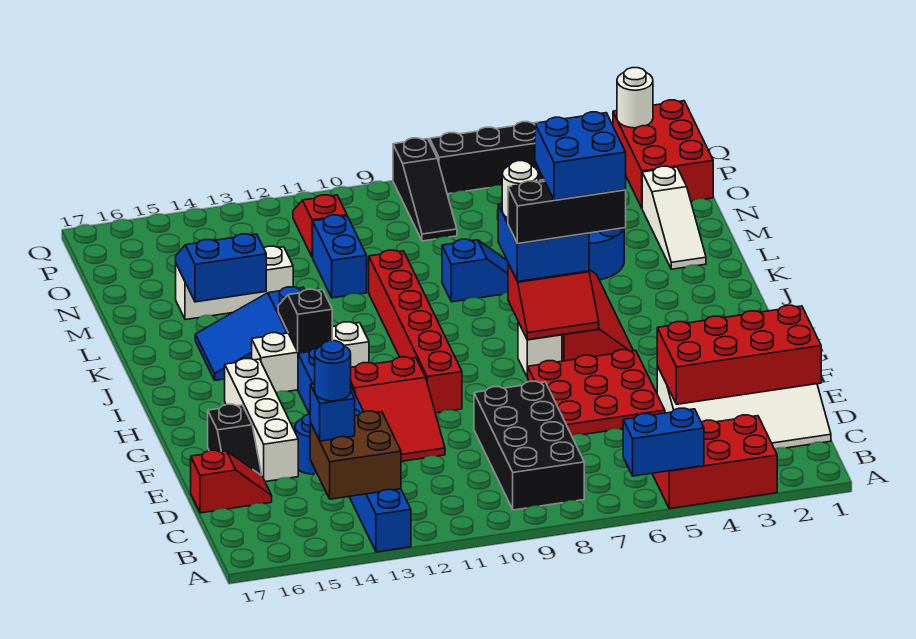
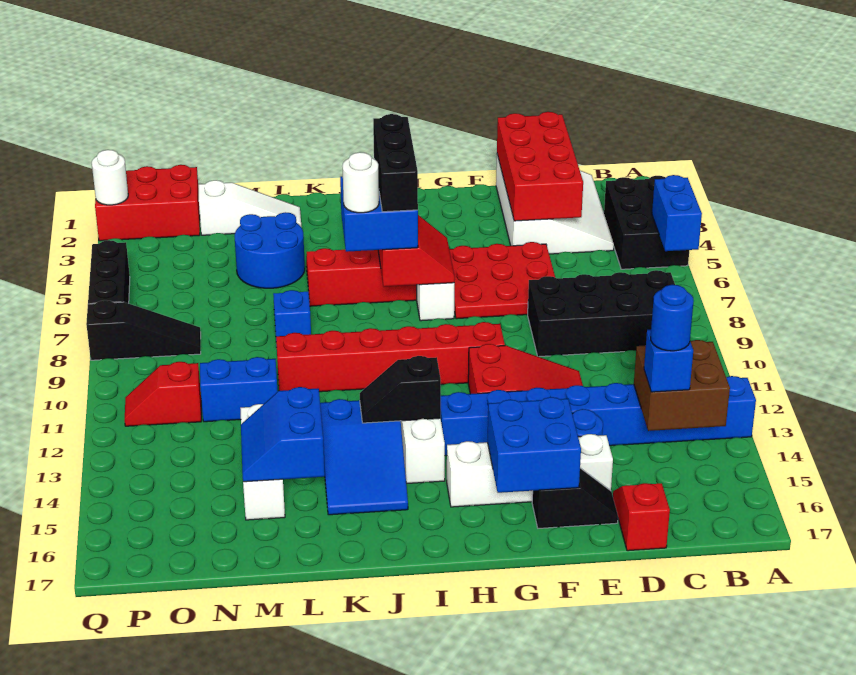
red brick A3:B5 level 1 -> black brick A3:B5 level 1
blue brick I5:J6 level 5 -> blue brick F15:G16 level 2

